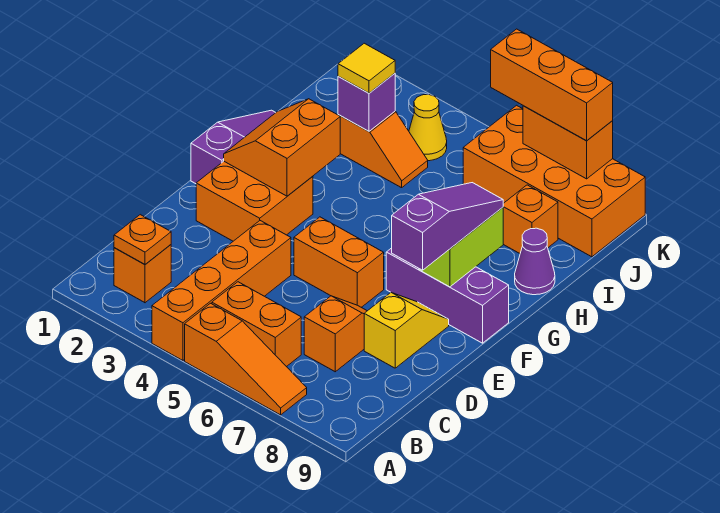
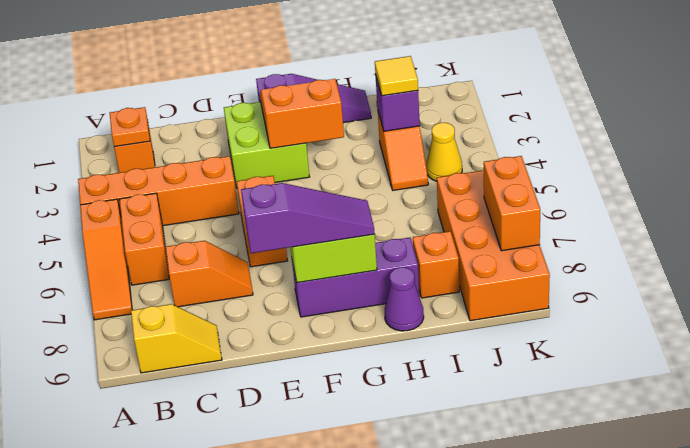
yellow slope D8:E8 level 1 top D -> yellow slope B9:C9 level 1 top B
orange brick E2:F3 level 1 -> lime brick E2:F3 level 1
purple brick F7:F9 level 1 -> purple brick F8:H8 level 1
orange brick K6:K8 level 3 -> none

